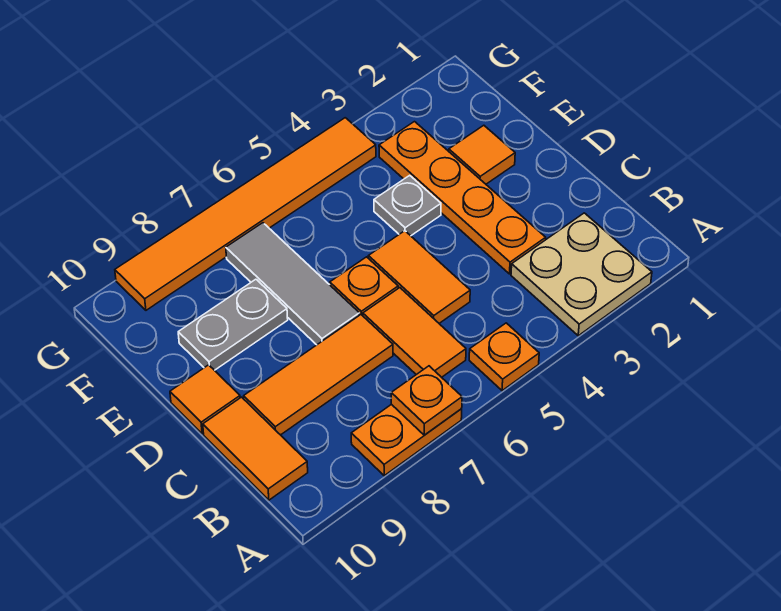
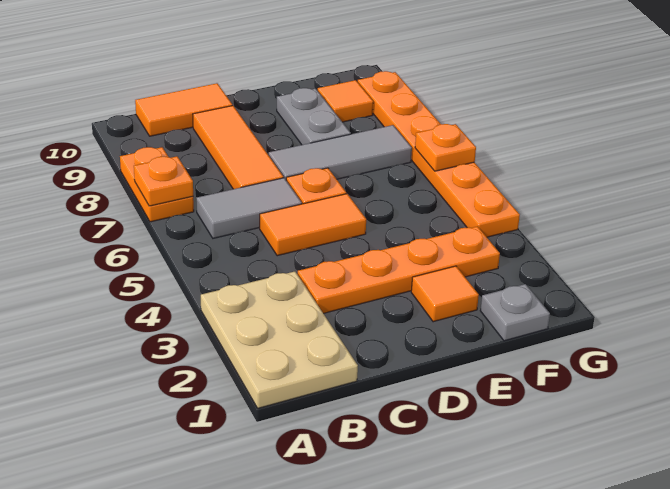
tan plate A2:B3 level 1 -> tan plate A1:B3 level 1
orange plate A5 level 1 -> orange plate G6 level 2
orange tile B6:C6 level 1 -> grey tile B6:C6 level 1
orange tile D10 level 1 -> orange tile F9 level 1
grey plate E4 level 1 -> grey plate F1 level 1
orange tile G4:G9 level 1 -> orange plate G4:G9 level 1

